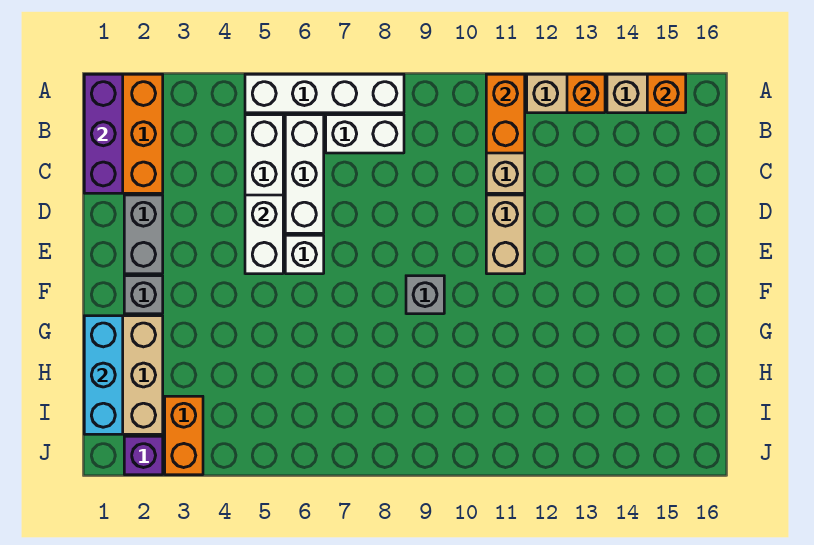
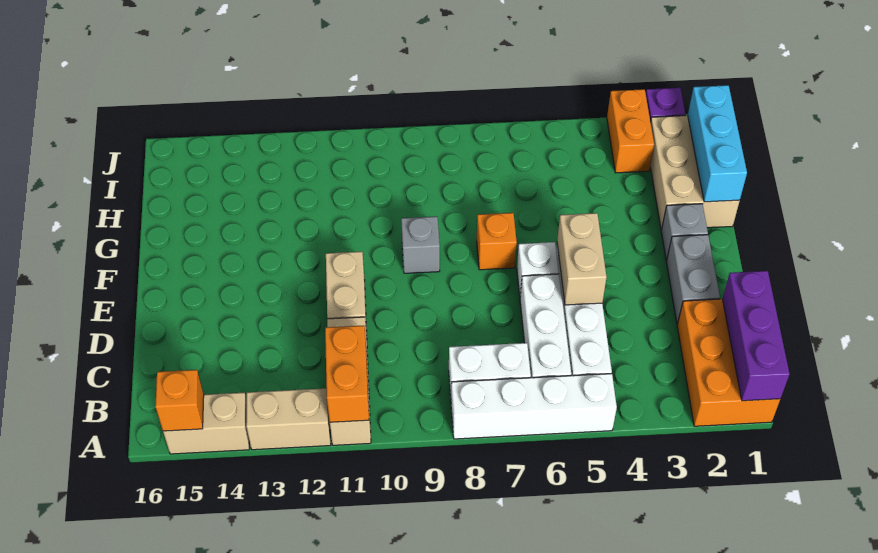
orange brick A13 level 2 -> orange brick F7 level 1
white brick D5:E5 level 2 -> tan brick D5:E5 level 2

